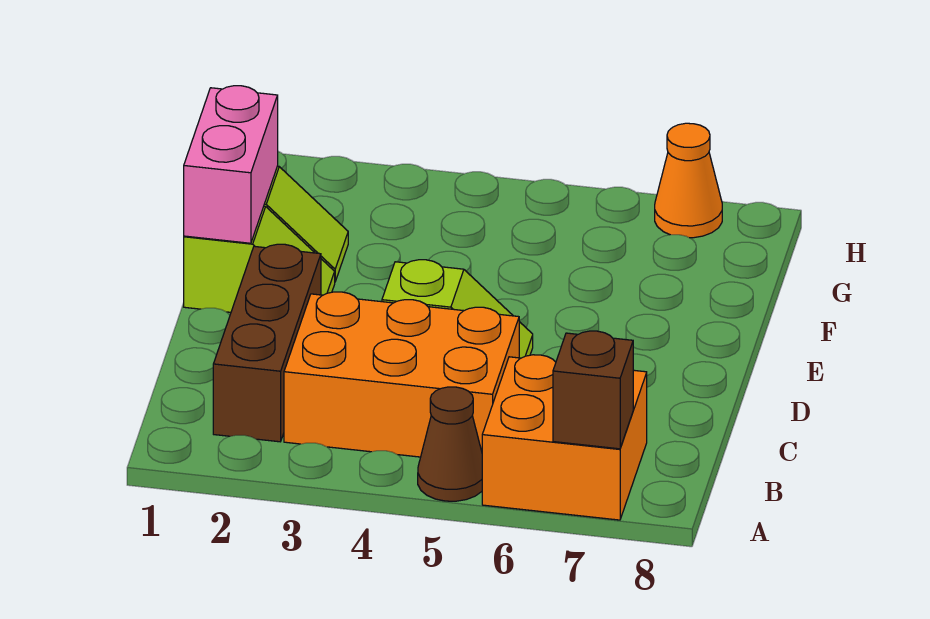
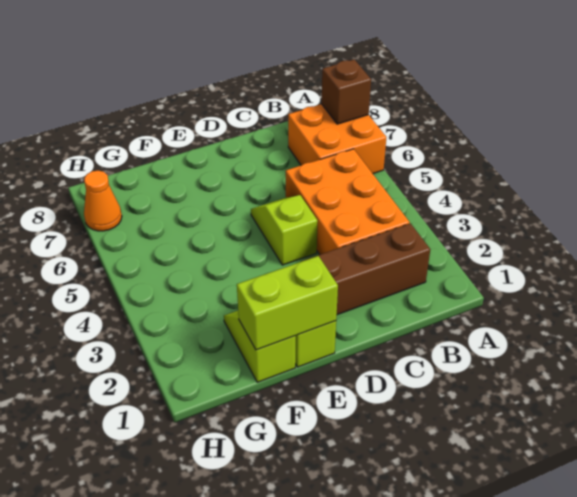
brown cone A5 level 1 -> none
pink brick E1:F1 level 2 -> lime brick E1:F1 level 2

